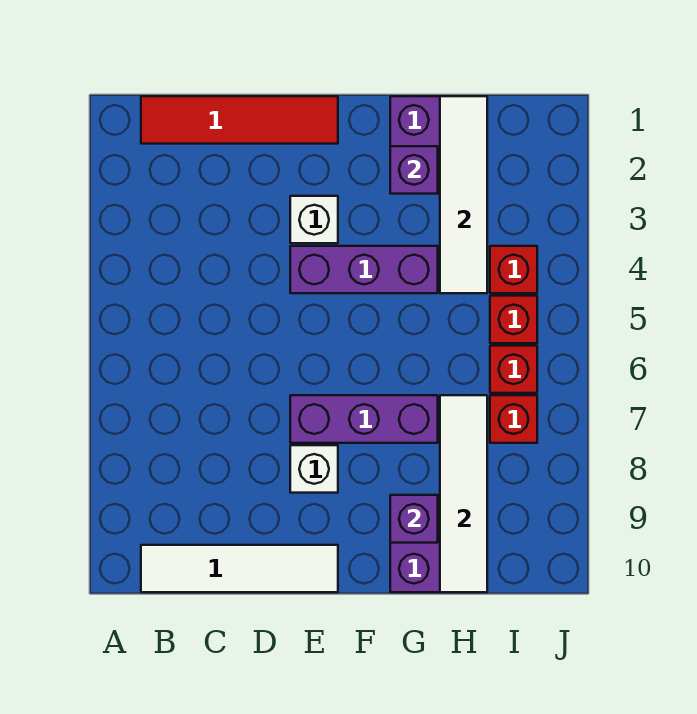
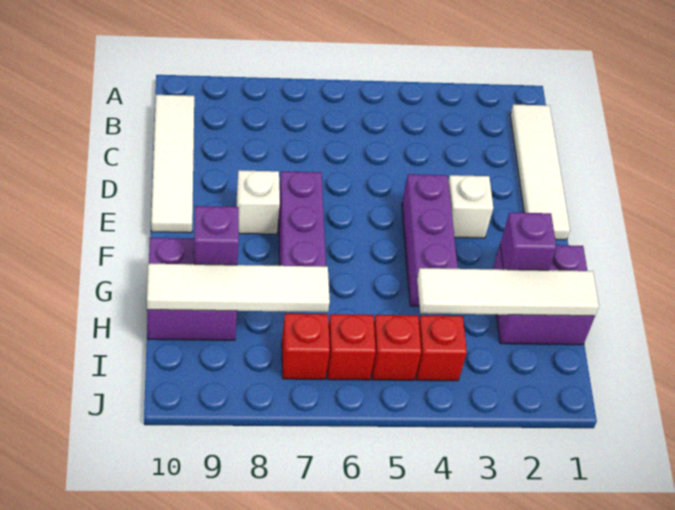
red tile B1:E1 level 1 -> white tile B1:E1 level 1

